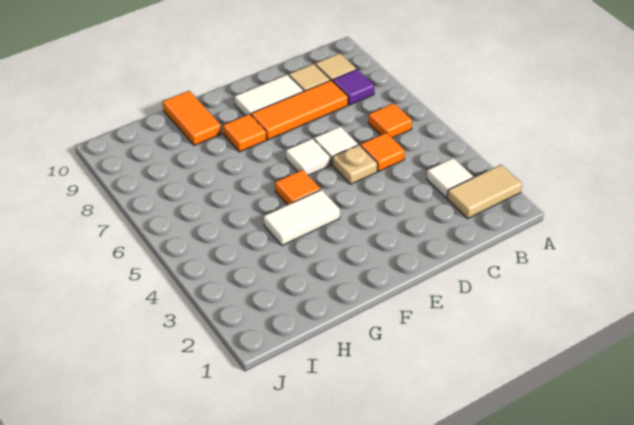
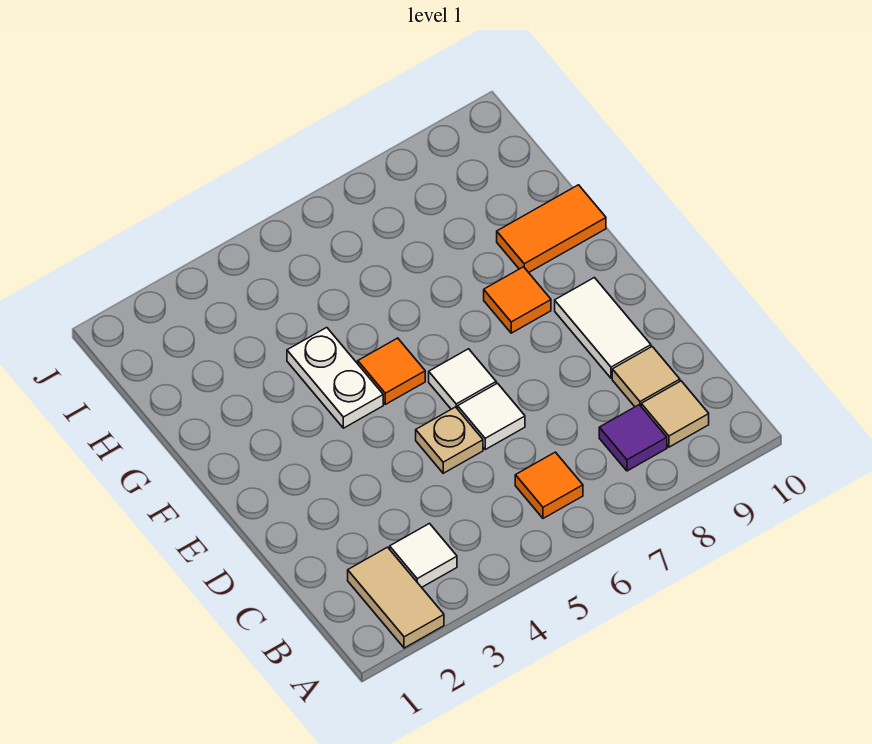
orange tile C5 level 1 -> none
orange tile C8:E8 level 1 -> none
white tile F4:G4 level 1 -> white plate F4:G4 level 1

